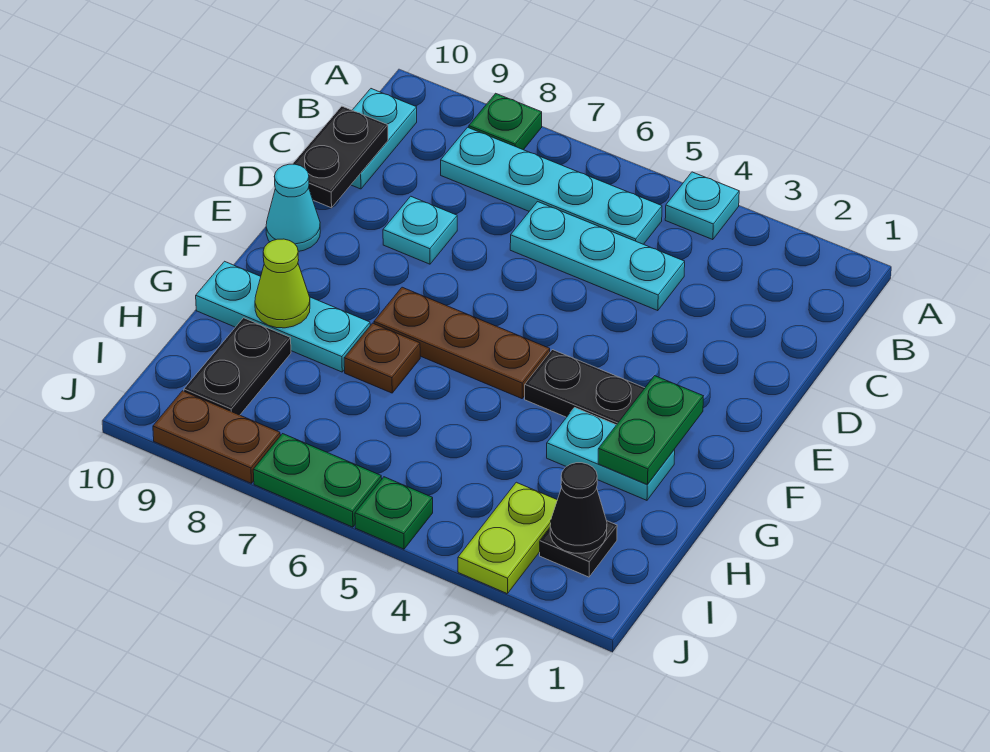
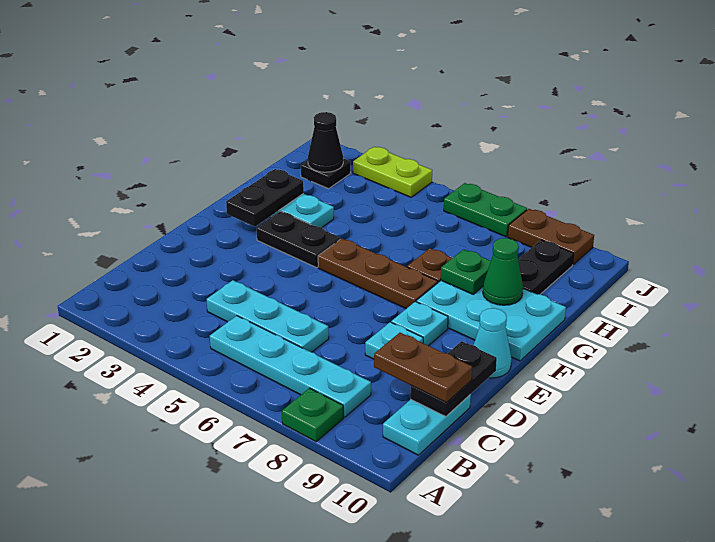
cyan plate A4 level 1 -> cyan plate E8 level 1
none -> brown plate C9:C10 level 3
green plate F2:G2 level 2 -> black plate F2:G2 level 2
cyan plate G8:G10 level 1 -> cyan plate F8:G10 level 1
lime cone G9 level 2 -> green cone G9 level 2
lime plate I3:J3 level 1 -> lime plate J3:J4 level 1
green plate J5 level 1 -> green plate G8 level 2

